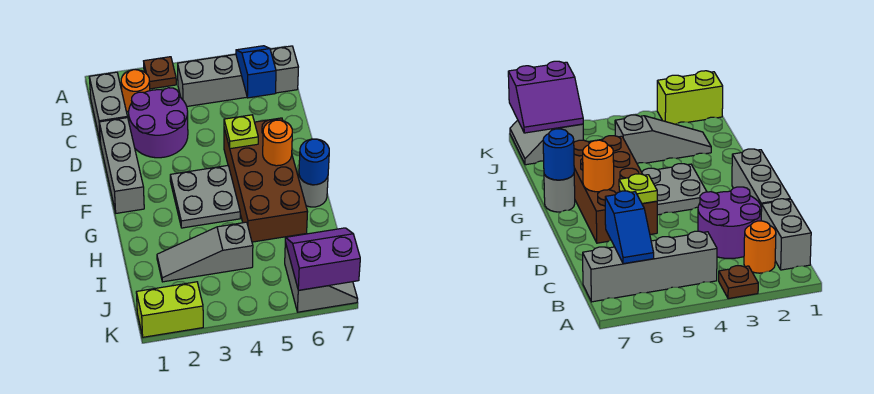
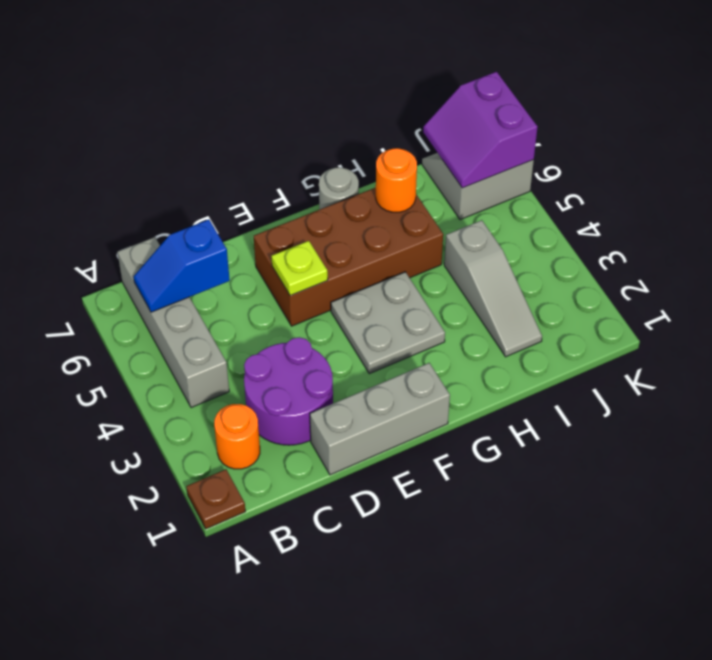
brown plate A3 level 1 -> brown plate A1 level 1
grey brick B1:C1 level 1 -> none
orange round brick F6 level 2 -> orange round brick H6 level 2
blue round brick G7 level 2 -> none
lime brick K1:K2 level 1 -> none

